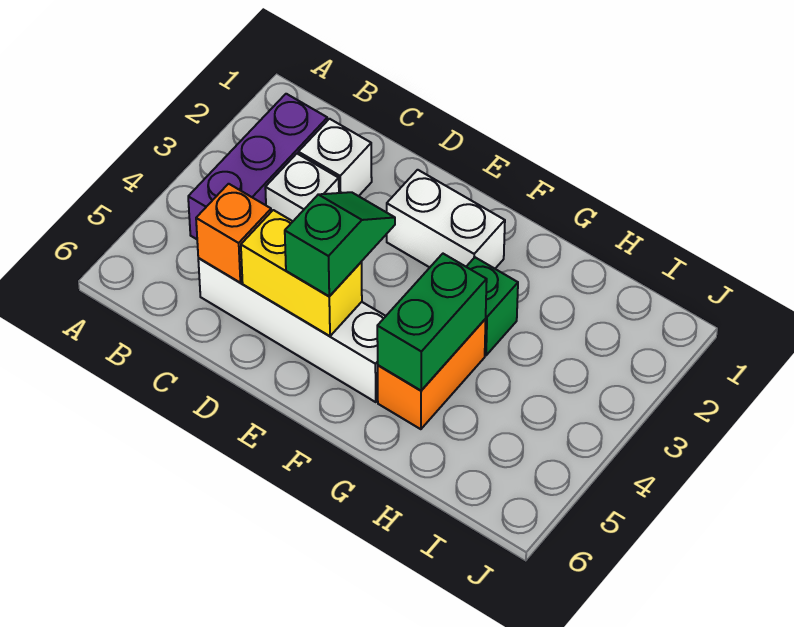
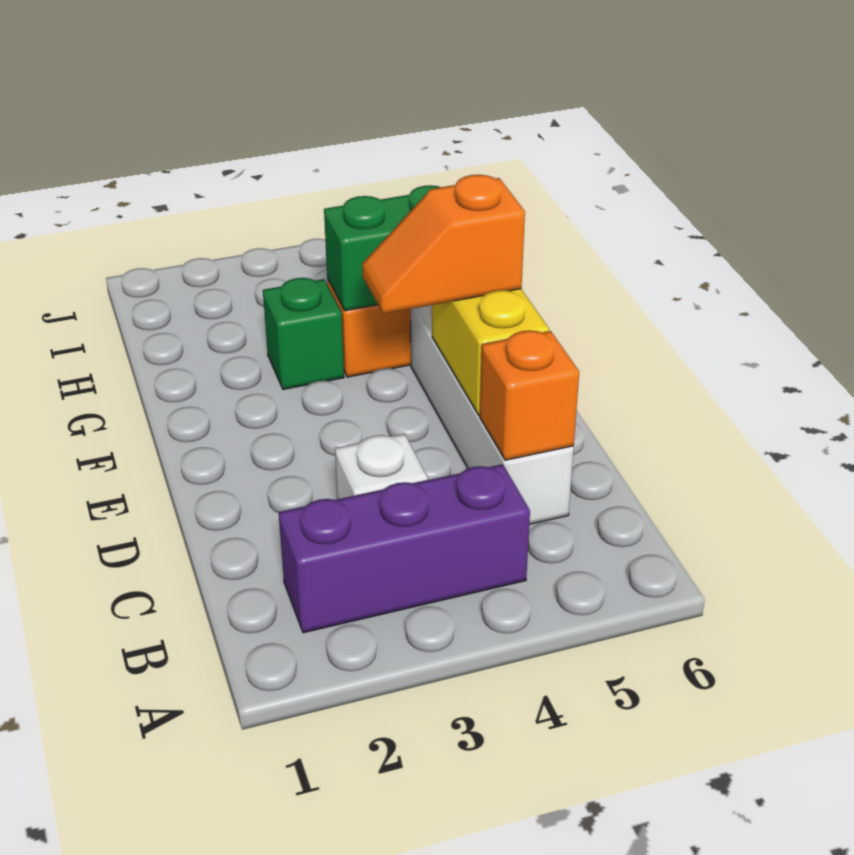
white brick C2 level 1 -> none
white brick E2:F2 level 1 -> none
green slope E4:E5 level 3 top 5 -> orange slope E4:E5 level 3 top 5

